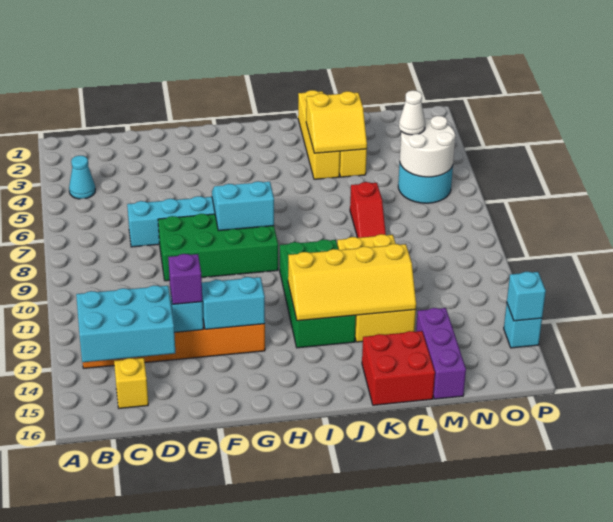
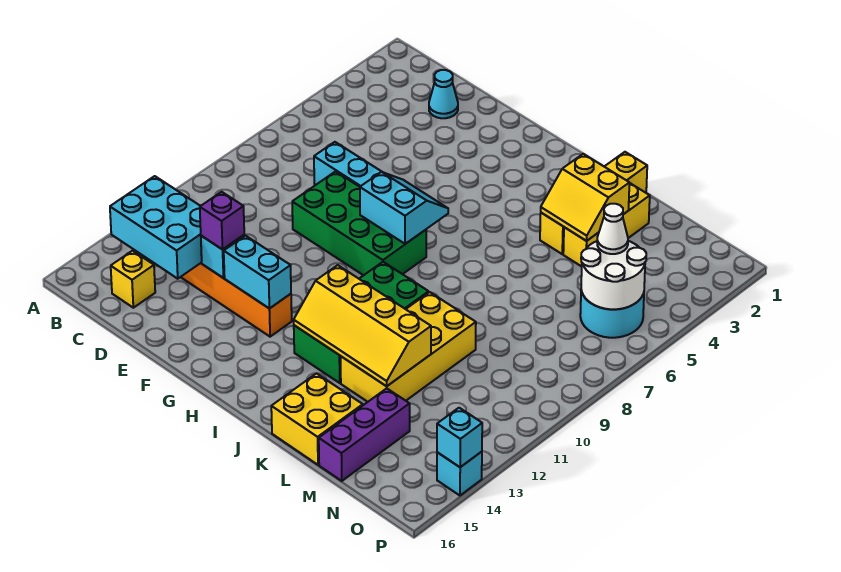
cyan cone B4 level 1 -> cyan cone D2 level 1
red brick K15:L16 level 1 -> yellow brick K15:L16 level 1
red slope L7:L8 level 1 top 7 -> none

